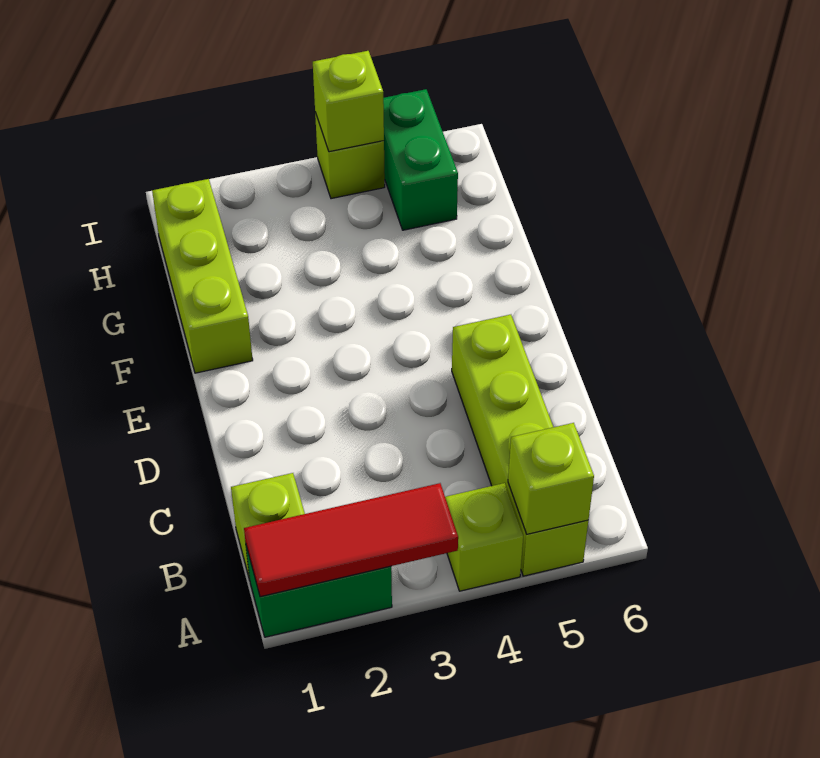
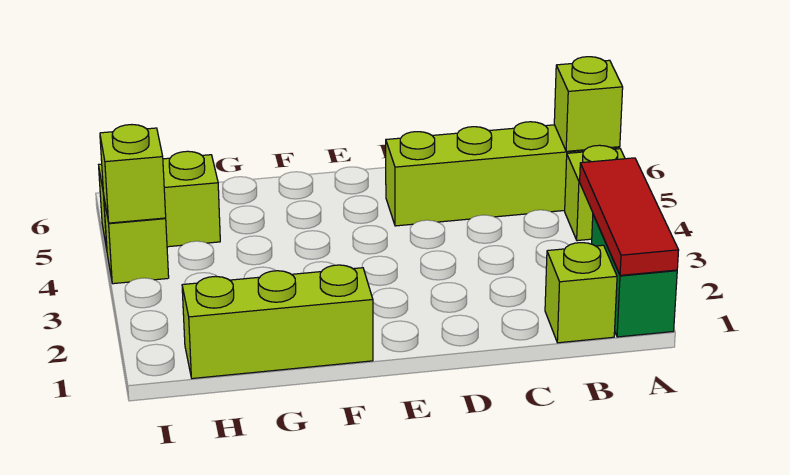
green brick H5:I5 level 1 -> lime brick H5:I5 level 1

